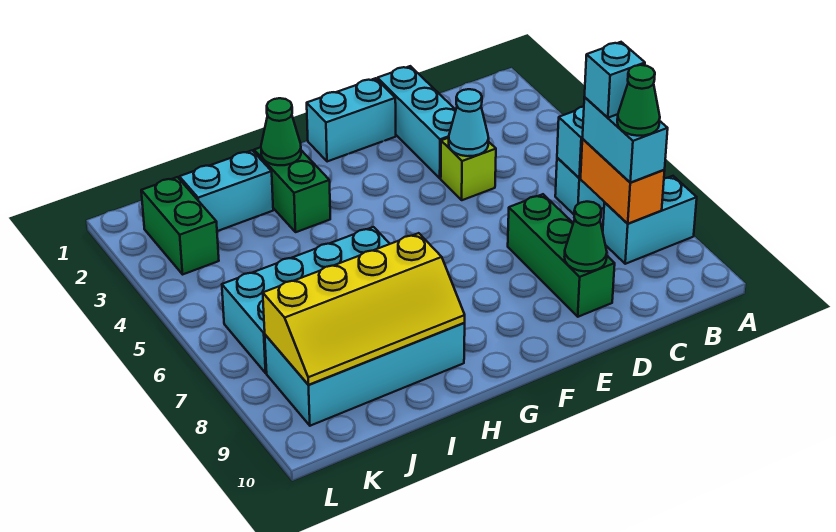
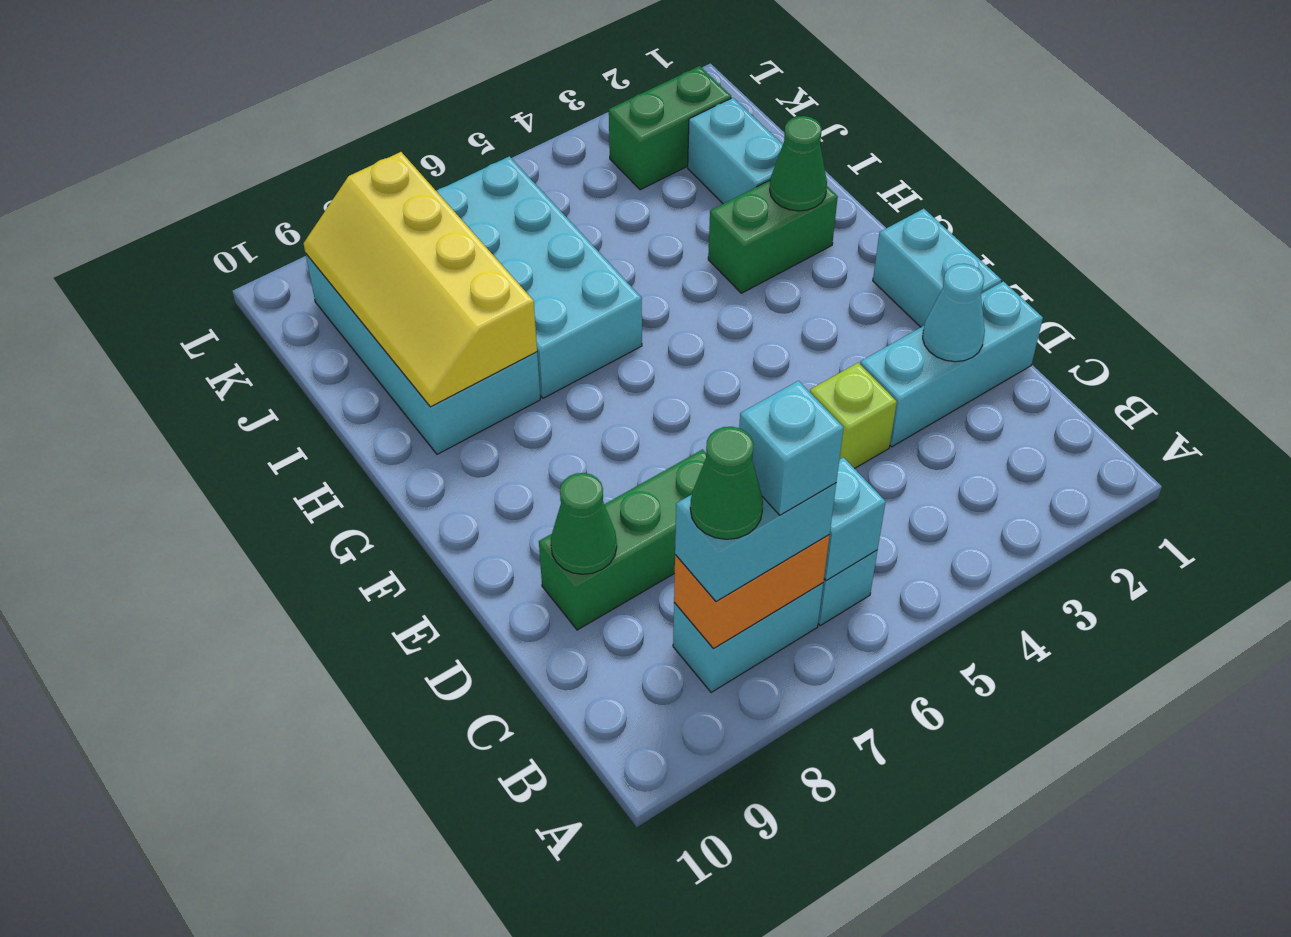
cyan brick A8:B8 level 1 -> cyan brick B7:B8 level 1
cyan cone D4 level 2 -> cyan cone D2 level 2

